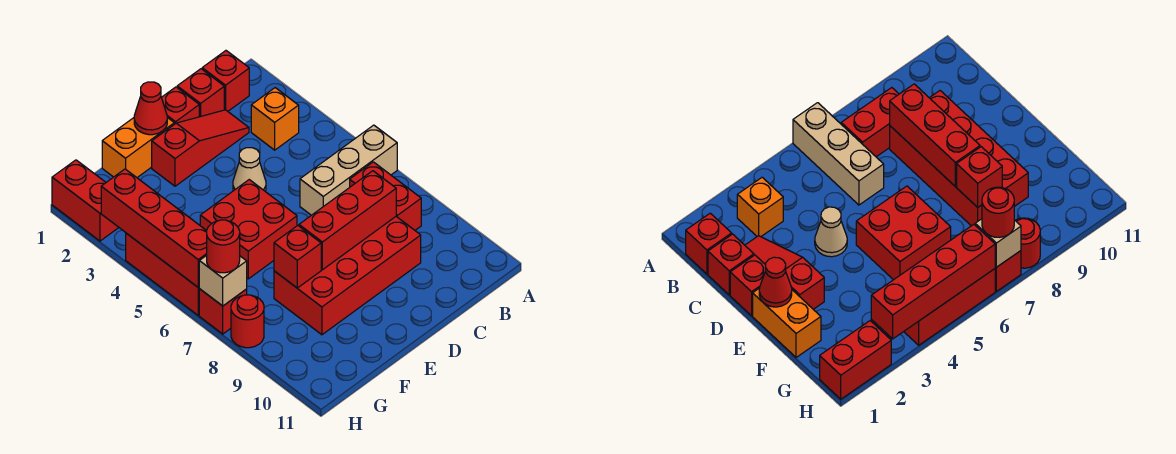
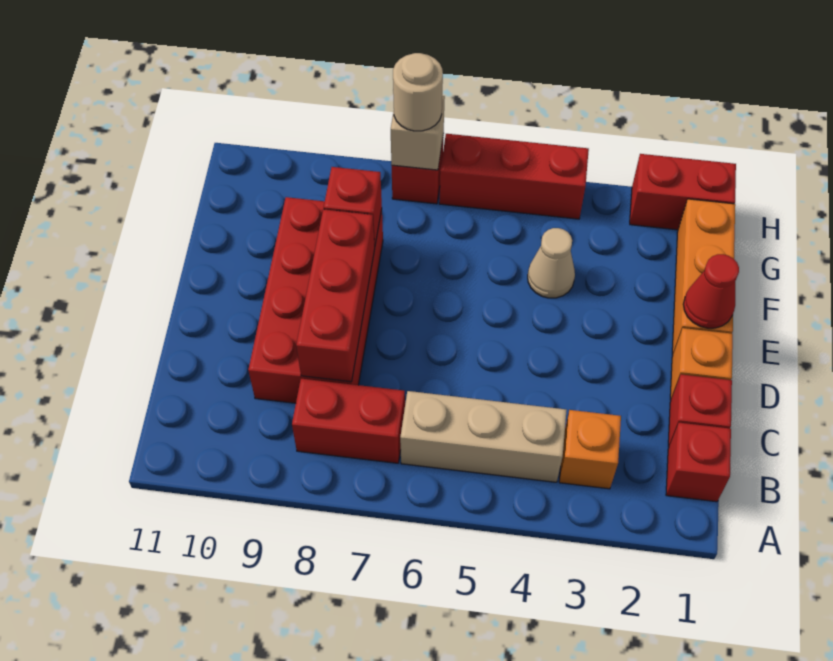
tan brick A6:C6 level 1 -> tan brick B4:B6 level 1
red slope C2:E2 level 1 top E -> none
red brick D1 level 1 -> orange brick D1 level 1
tan cone D4 level 1 -> tan cone F4 level 1
orange brick E1:F1 level 1 -> orange brick E1:G1 level 1
red brick E5:F6 level 1 -> none
red brick H3:H6 level 2 -> none
red round brick H7 level 3 -> tan round brick H7 level 3
red round brick H8 level 1 -> none

